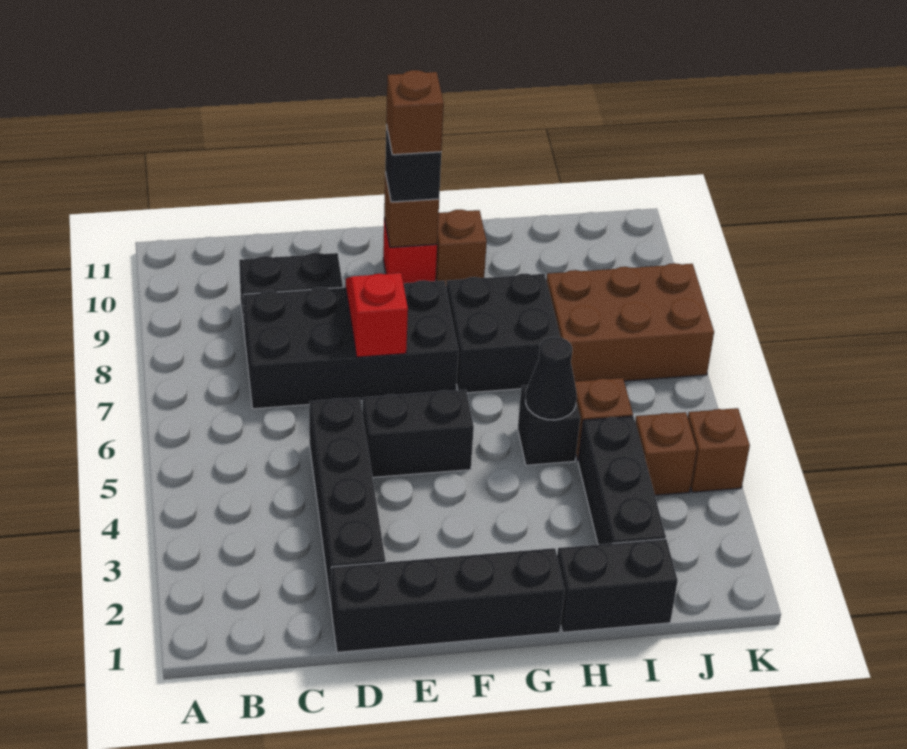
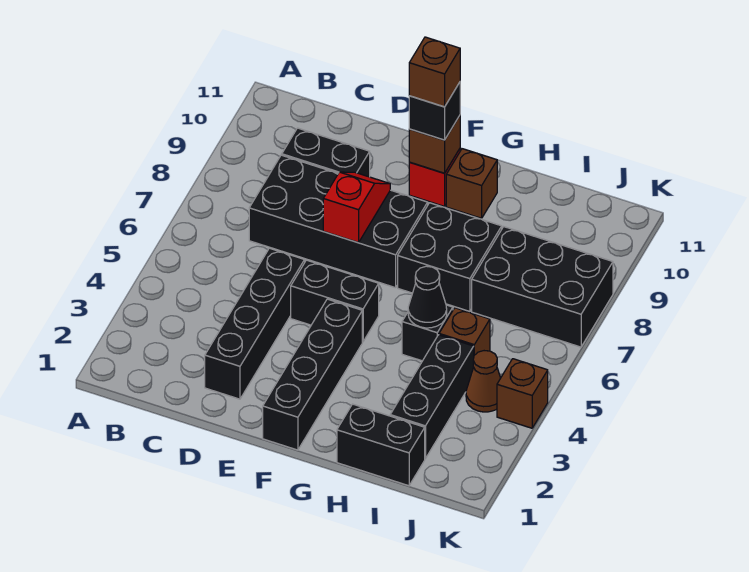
black brick D1:G1 level 1 -> black brick F1:F4 level 1
brown brick I7:K8 level 1 -> black brick I7:K8 level 1
brown brick J4 level 1 -> brown cone J4 level 1

